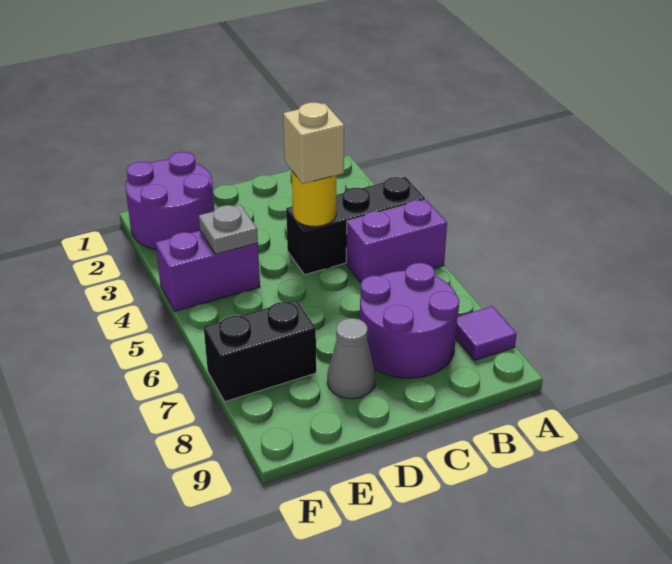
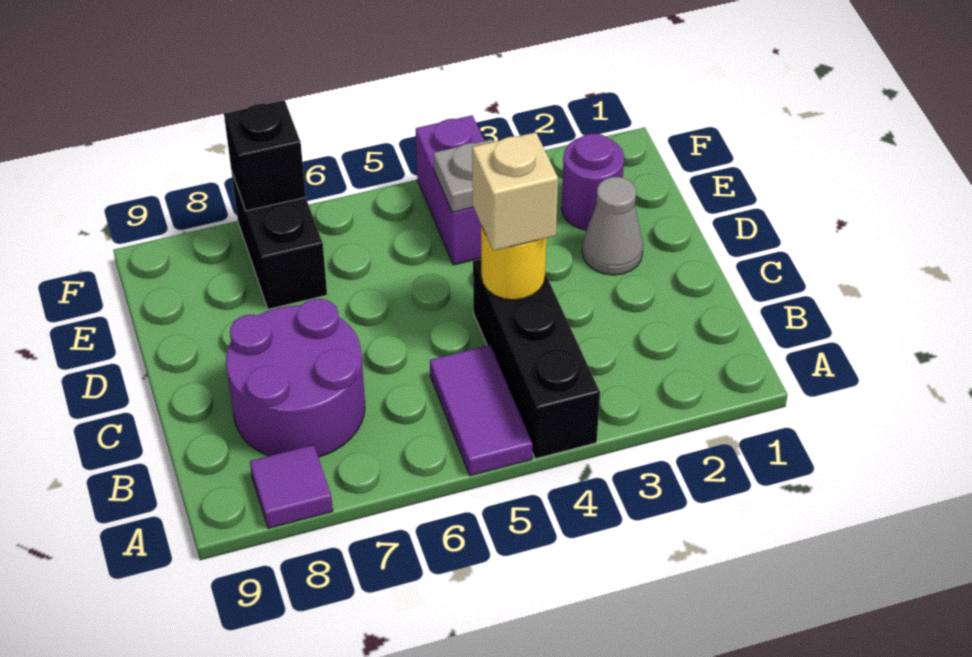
purple brick A5:B5 level 1 -> purple tile A5:B5 level 1
grey cone D8 level 1 -> grey cone D2 level 1
purple round brick E1:F2 level 1 -> purple round brick E2 level 1
none -> black brick F7 level 2

